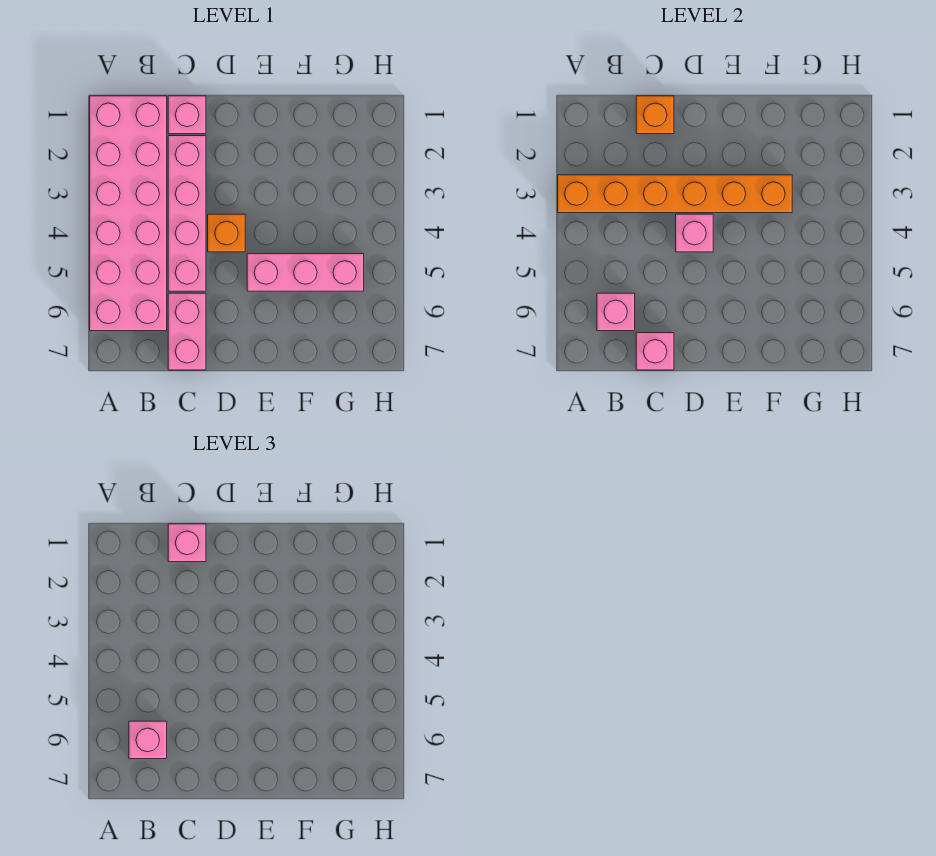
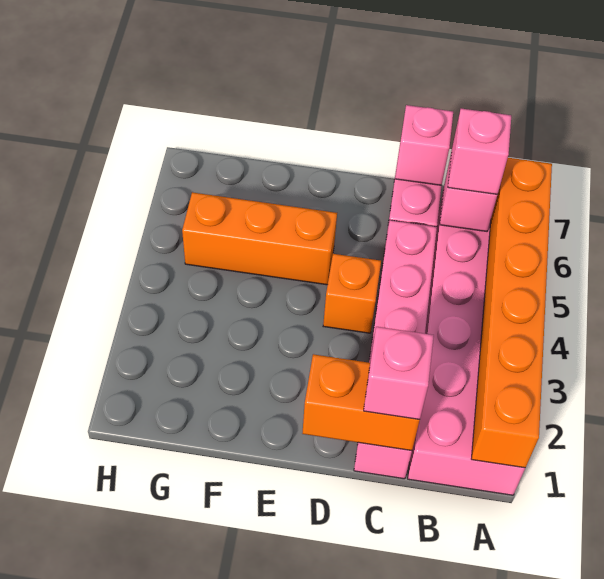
orange brick A3:F3 level 2 -> orange brick A1:A6 level 2
orange brick C1 level 2 -> orange brick C1:D1 level 2
pink brick D4 level 2 -> none
pink brick E5:G5 level 1 -> orange brick E5:G5 level 1

